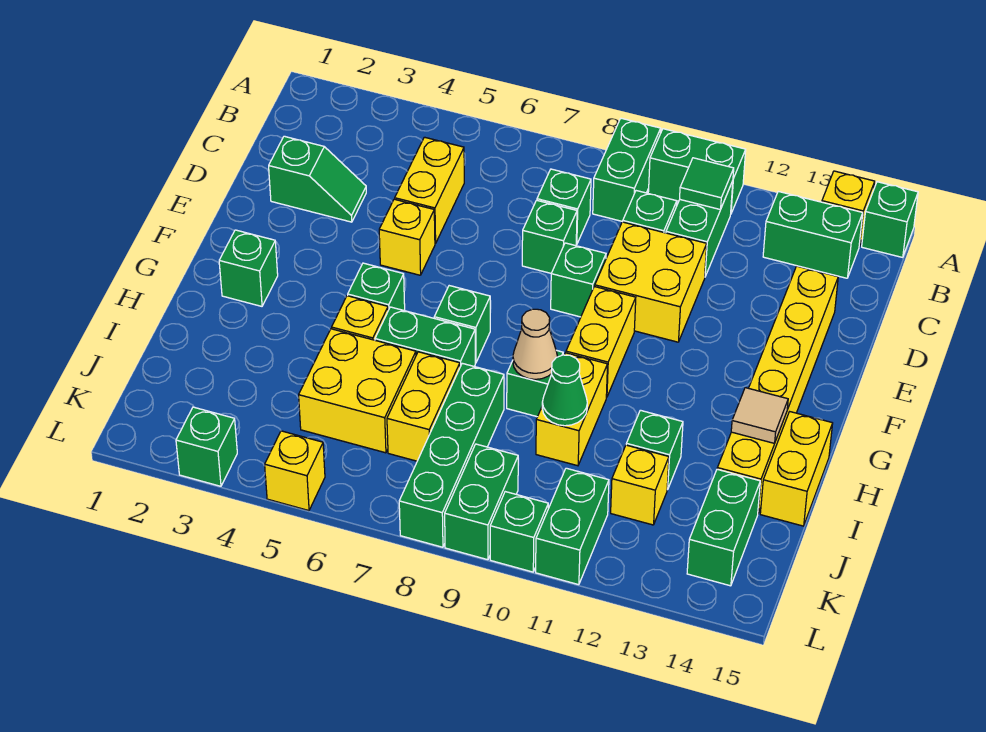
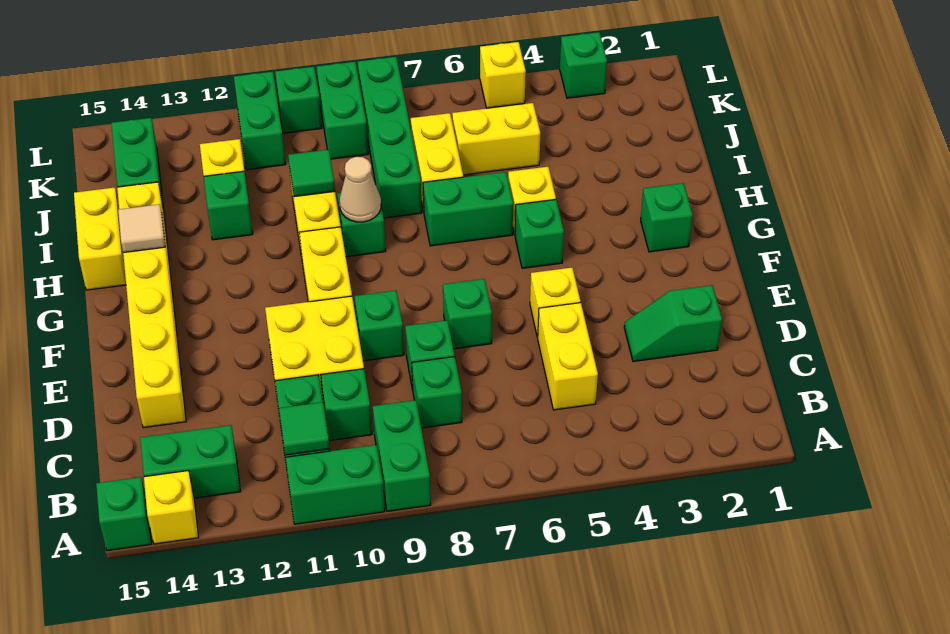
green brick G7 level 1 -> green brick E7 level 1
yellow brick I5:J6 level 1 -> yellow brick J5:J6 level 1
green cone I10 level 2 -> green tile I10 level 2

